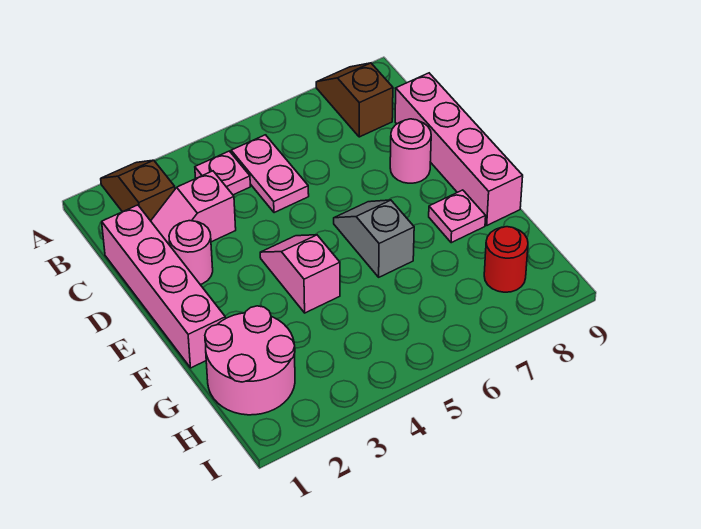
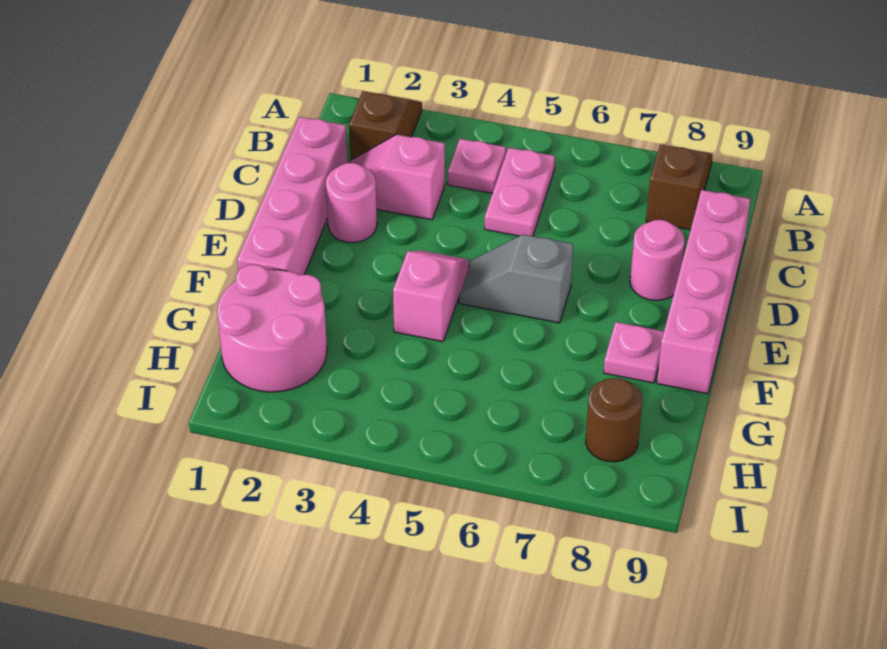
grey slope E6:F6 level 1 top F -> grey slope E5:E6 level 1 top 6
red round brick H8 level 1 -> brown round brick H8 level 1

